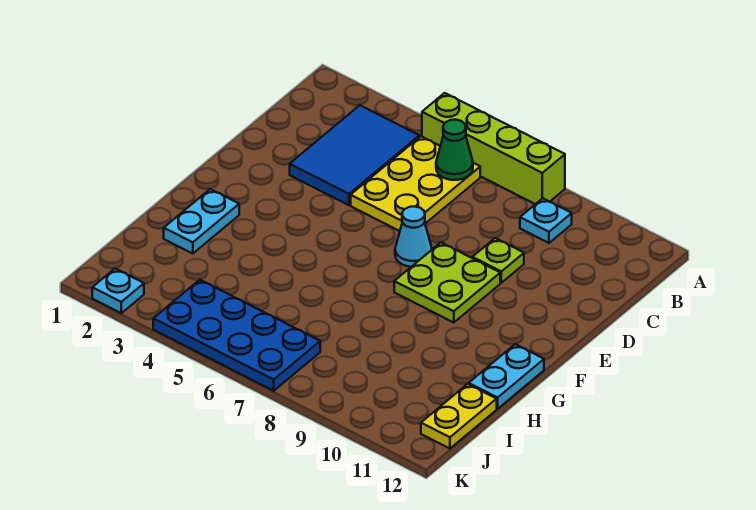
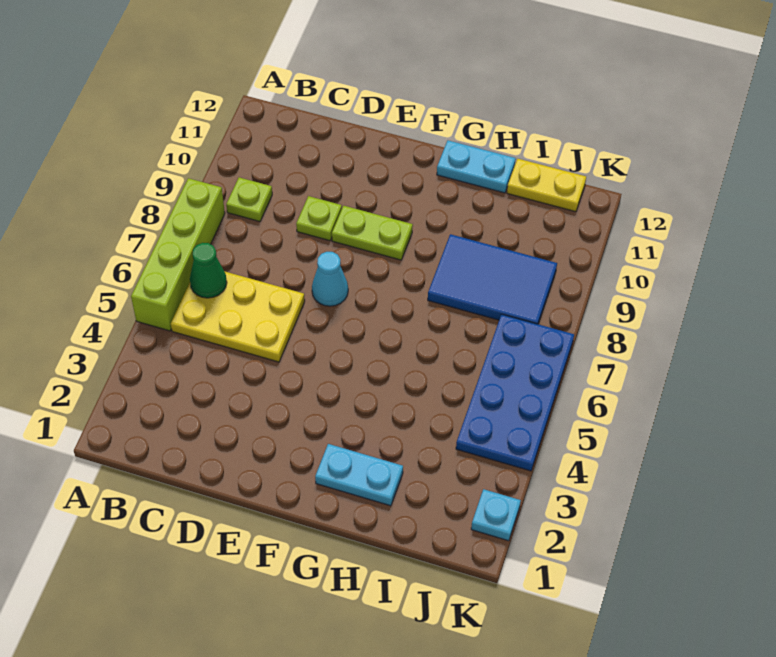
blue tile B3:D4 level 1 -> blue tile H8:J9 level 1
cyan plate B9 level 1 -> lime plate B9 level 1
lime plate E8:F9 level 1 -> lime plate E9:F9 level 1

